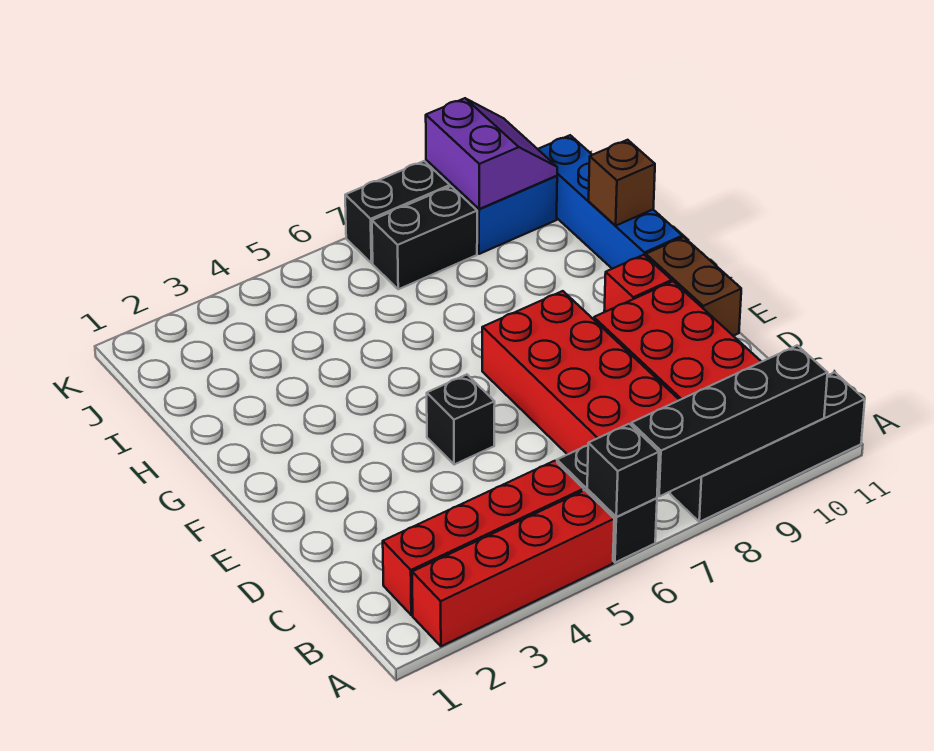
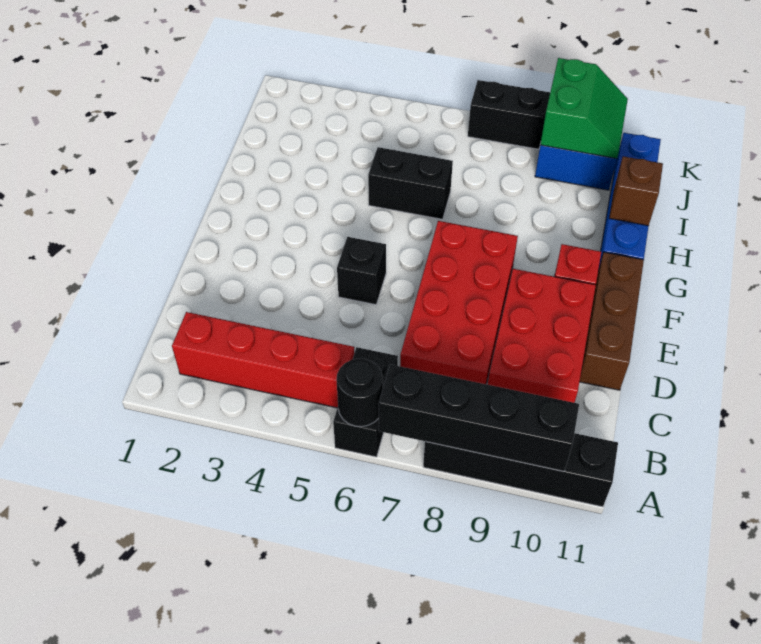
red brick A2:A5 level 1 -> none
black brick A6 level 2 -> black round brick A6 level 2
brown brick E11:F11 level 1 -> brown brick D11:F11 level 1
black brick J7:J8 level 1 -> black brick H5:H6 level 1
purple slope J9:K10 level 2 top 9 -> green slope J9:K10 level 2 top 9

